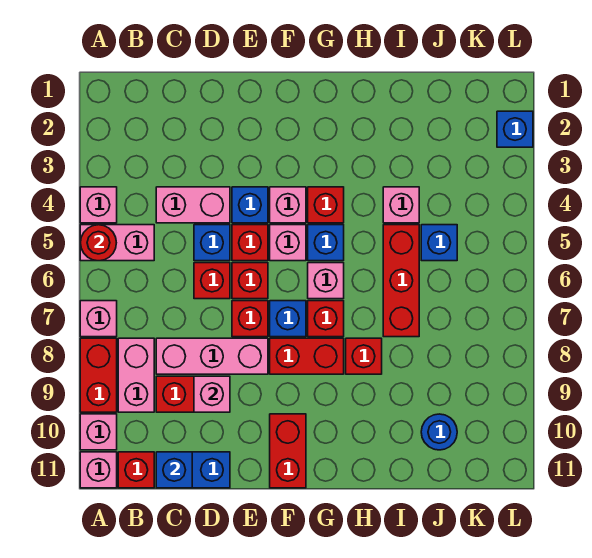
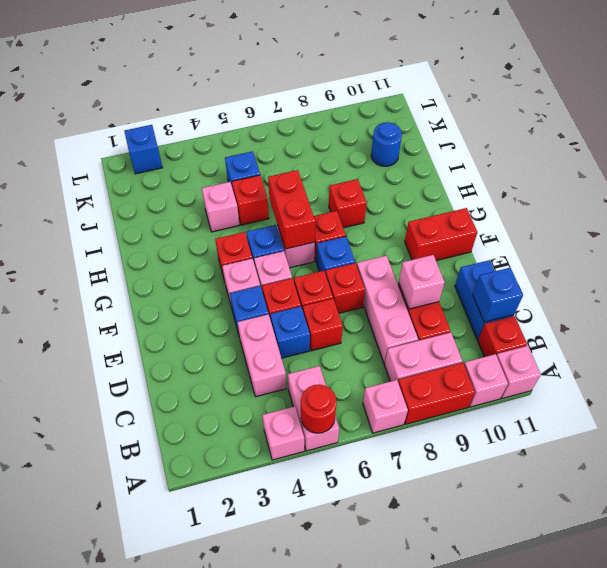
red brick F8:G8 level 1 -> red brick G6:H6 level 2
red brick I5:I7 level 1 -> red brick I5 level 1

